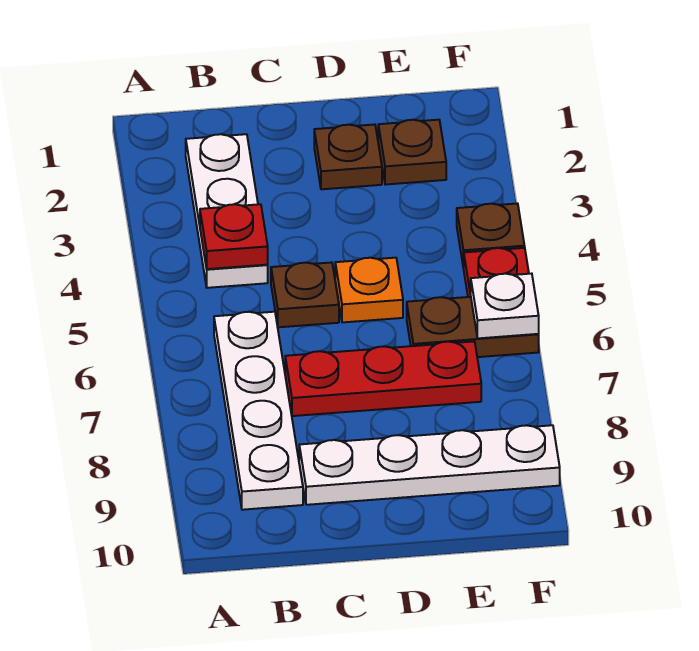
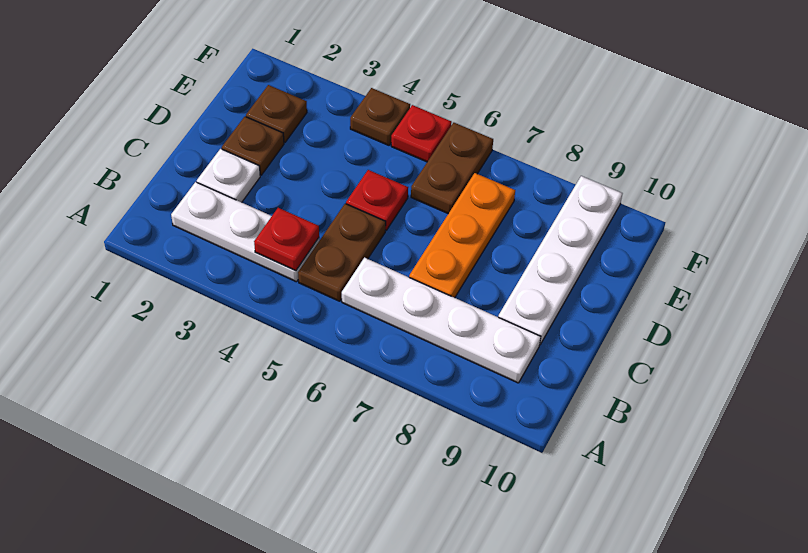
brown plate C5 level 1 -> brown plate B5:C5 level 1
red plate C7:E7 level 1 -> orange plate C7:E7 level 1
orange plate D5 level 1 -> red plate D5 level 1
white plate F6 level 2 -> white plate C2 level 1

